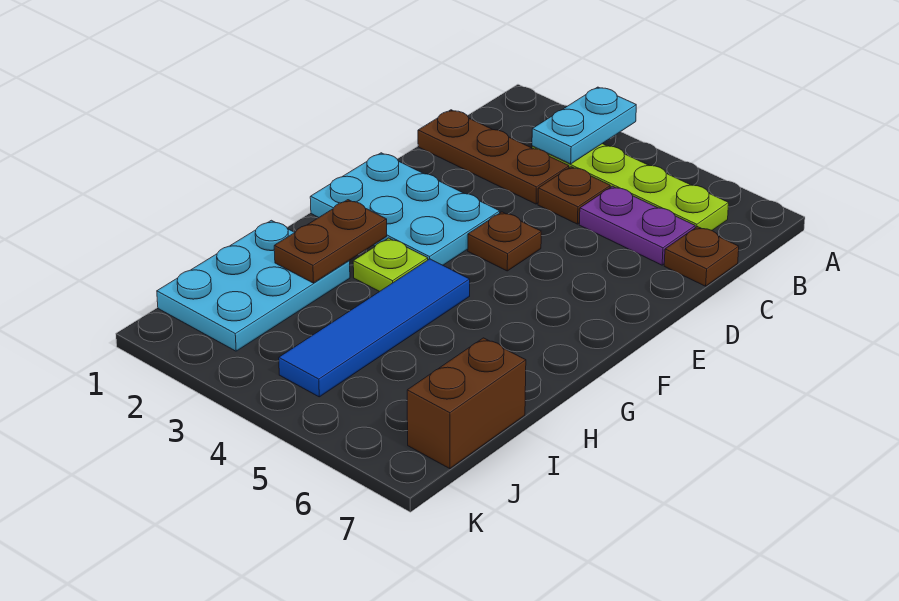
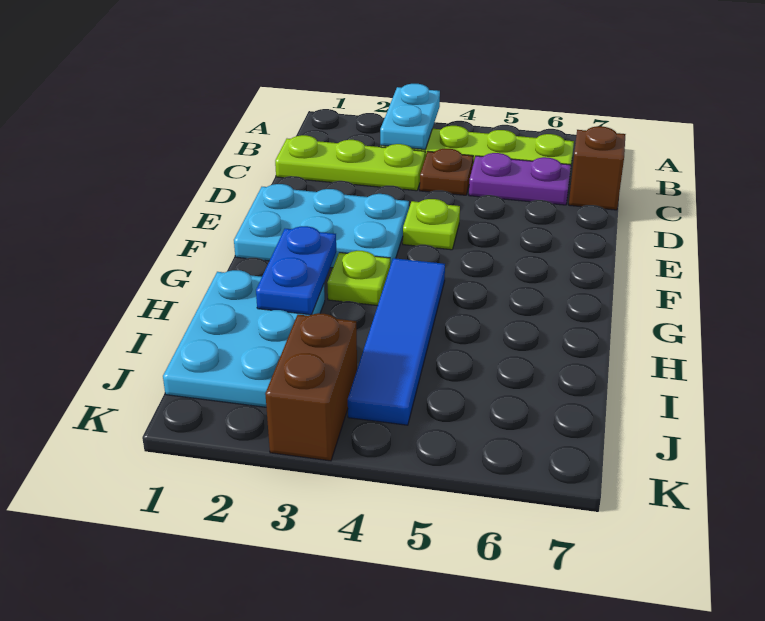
brown plate C1:C3 level 1 -> lime plate C1:C3 level 1
brown plate C7 level 1 -> brown brick C7 level 1
brown plate E4 level 1 -> lime plate E4 level 1
brown plate G2:H2 level 2 -> blue plate G2:H2 level 2
brown brick I7:J7 level 1 -> brown brick J3:K3 level 1

